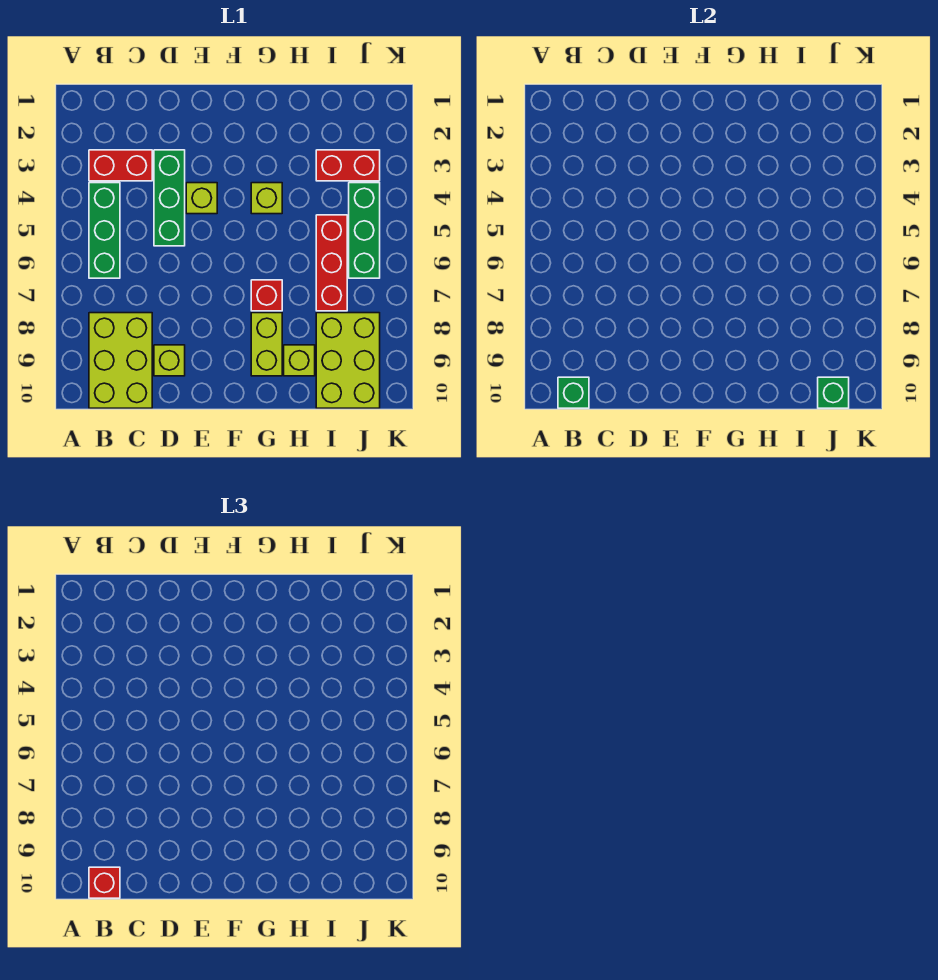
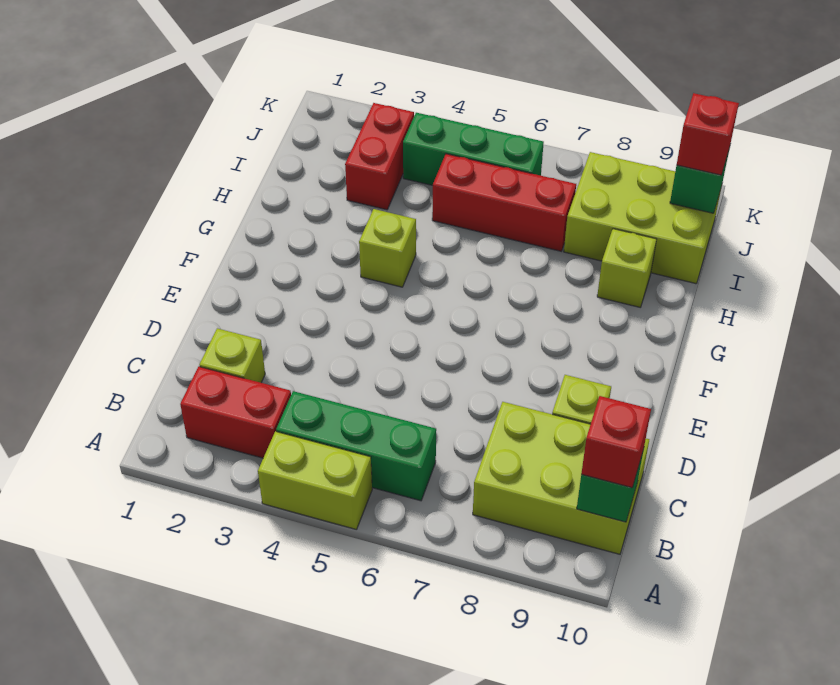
red brick B3:C3 level 1 -> red brick B2:B3 level 1
green brick D3:D5 level 1 -> none
lime brick E4 level 1 -> lime brick C2 level 1
red brick G7 level 1 -> red brick J10 level 3
lime brick G8:G9 level 1 -> lime brick A4:A5 level 1

